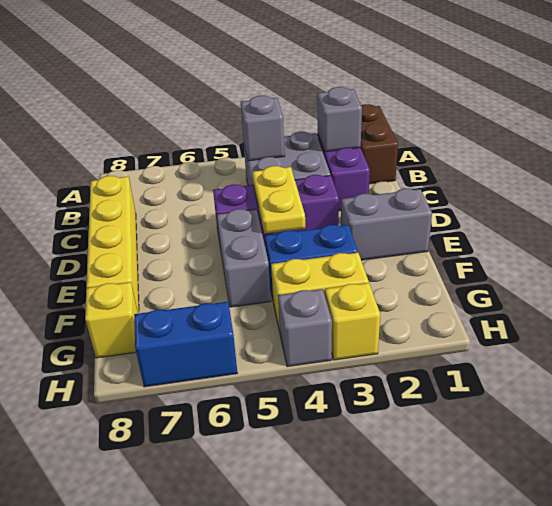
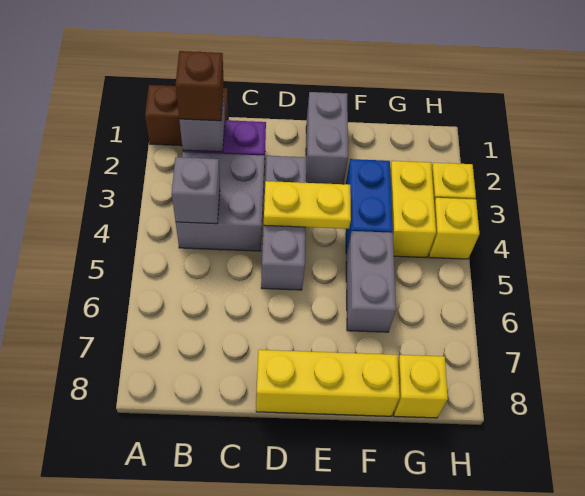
none -> brown brick B2 level 3
yellow brick C8:F8 level 1 -> yellow brick D8:F8 level 1
purple brick D3:D5 level 1 -> grey brick D3:D5 level 1
grey brick E5:F5 level 1 -> grey brick F5:F6 level 1
grey brick H4 level 1 -> yellow brick H4 level 1
blue brick H6:H7 level 1 -> none

